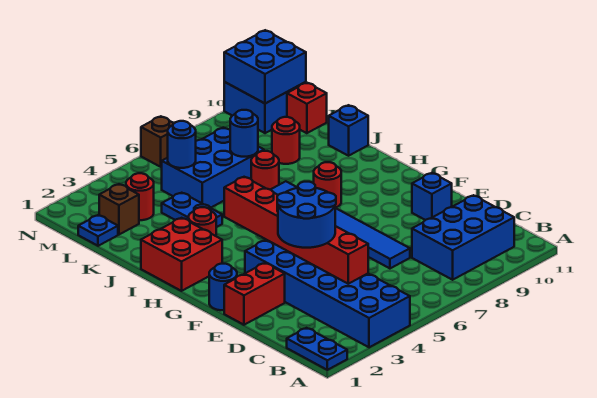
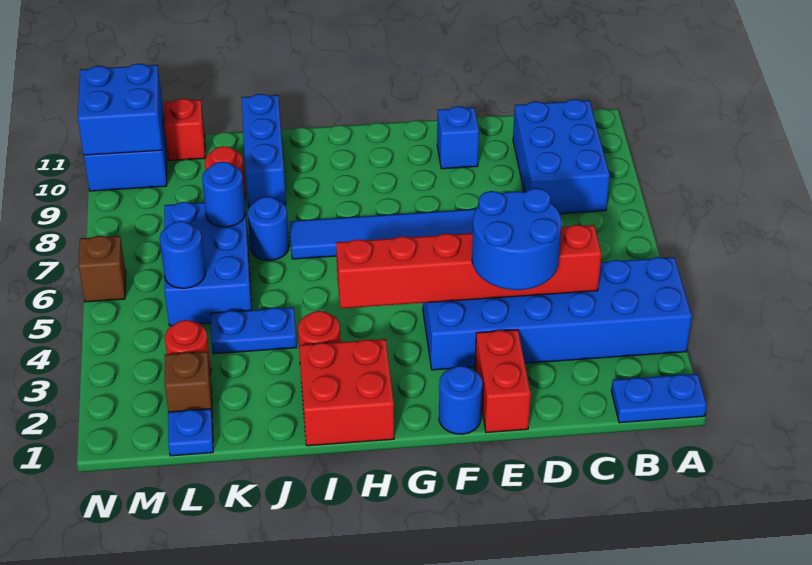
red round brick H8 level 1 -> none
red round brick J7 level 1 -> blue round brick J7 level 1
blue brick J11 level 1 -> blue brick J9:J11 level 1

